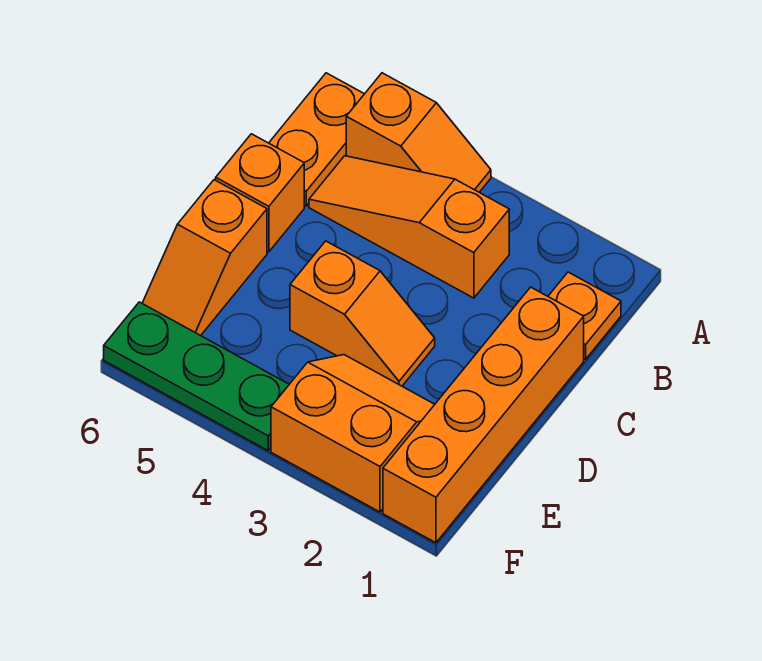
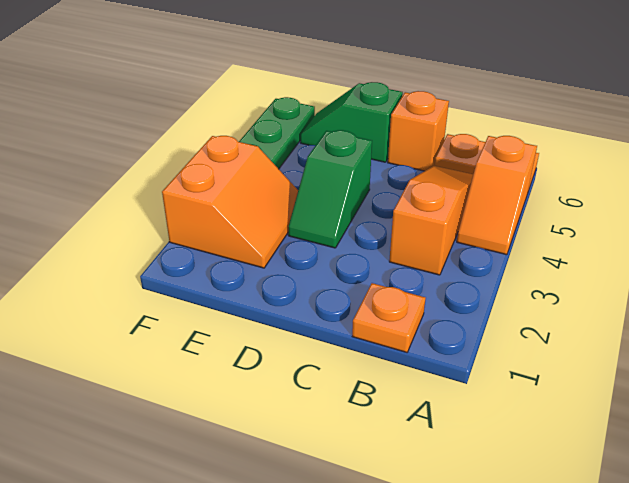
orange brick C1:F1 level 1 -> none
orange slope D3:D4 level 1 top 4 -> green slope D3:D4 level 1 top 4
orange slope D6:E6 level 1 top D -> green slope D6:E6 level 1 top D

